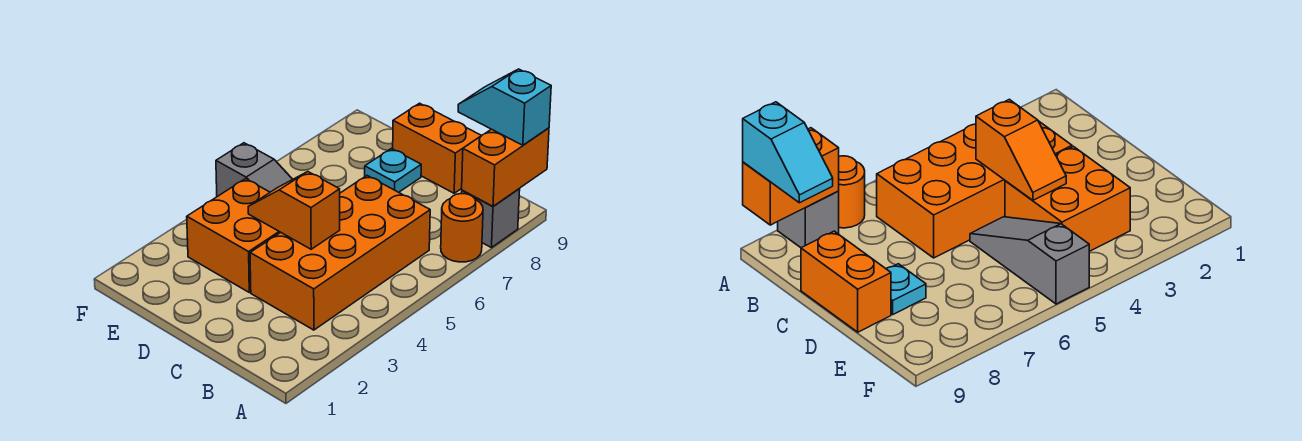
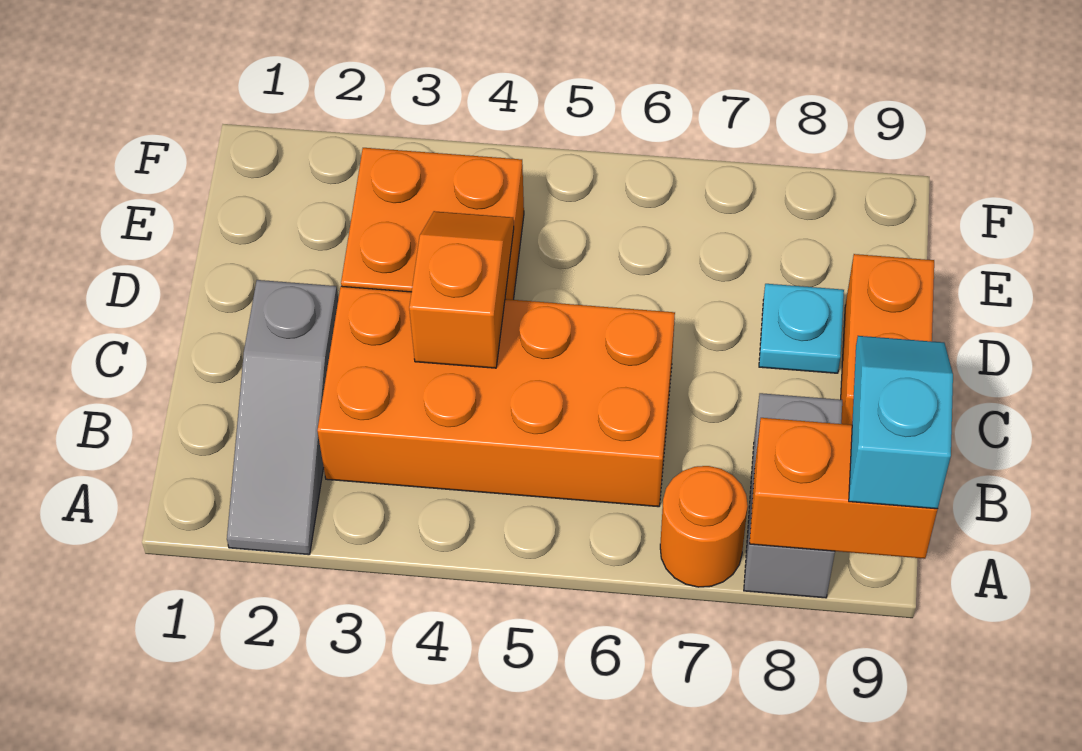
grey brick A8 level 1 -> grey brick A8:B8 level 1
grey slope D5:F5 level 1 top F -> grey slope A2:C2 level 1 top C

